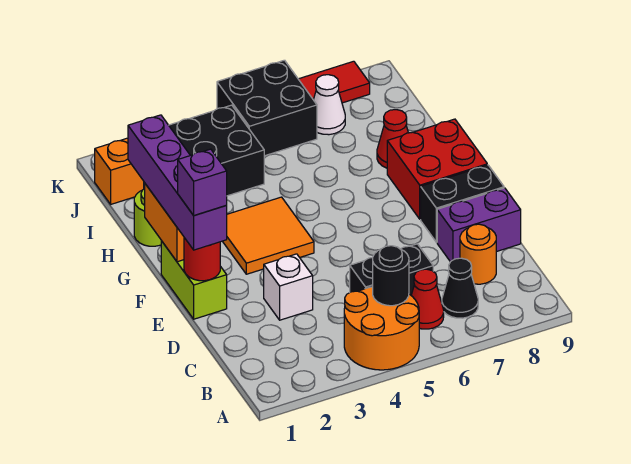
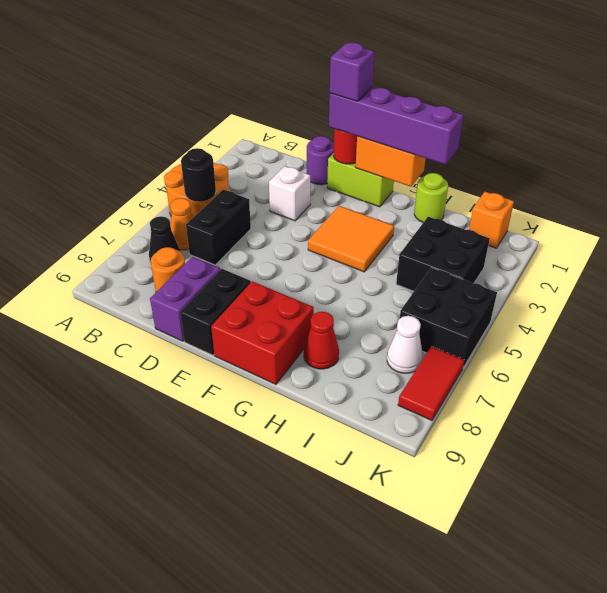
red cone B6 level 1 -> orange cone B6 level 1
none -> purple round brick D1 level 1

